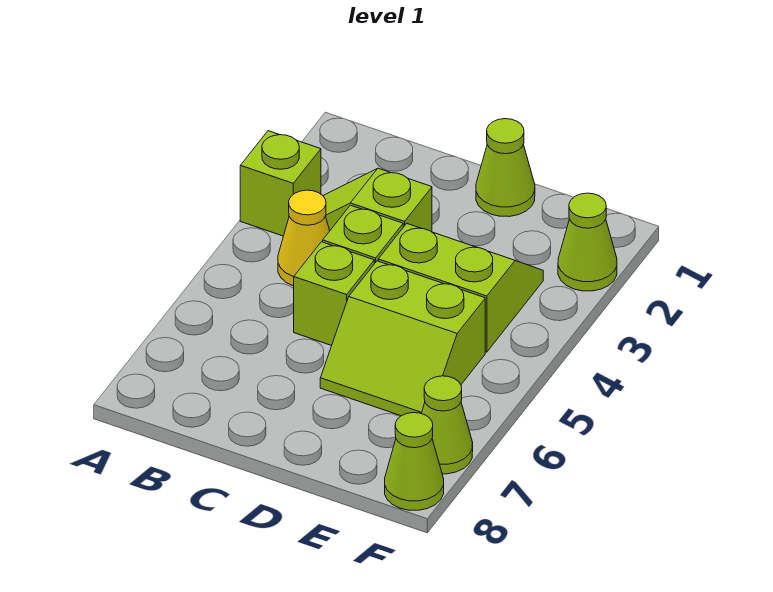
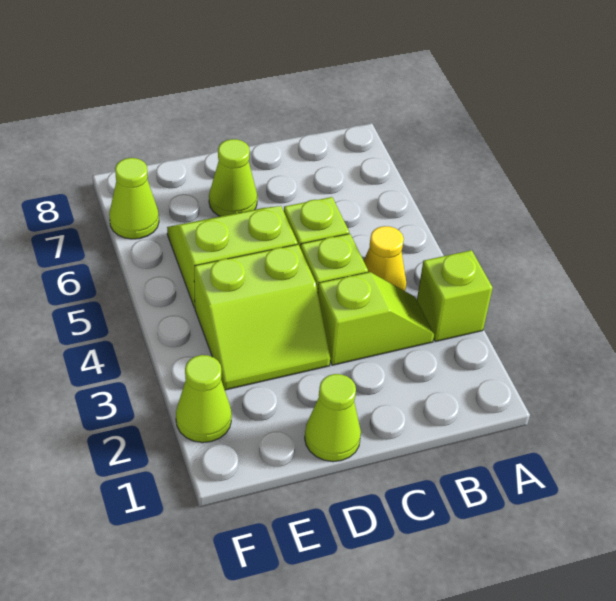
lime cone F8 level 1 -> lime cone D7 level 1

